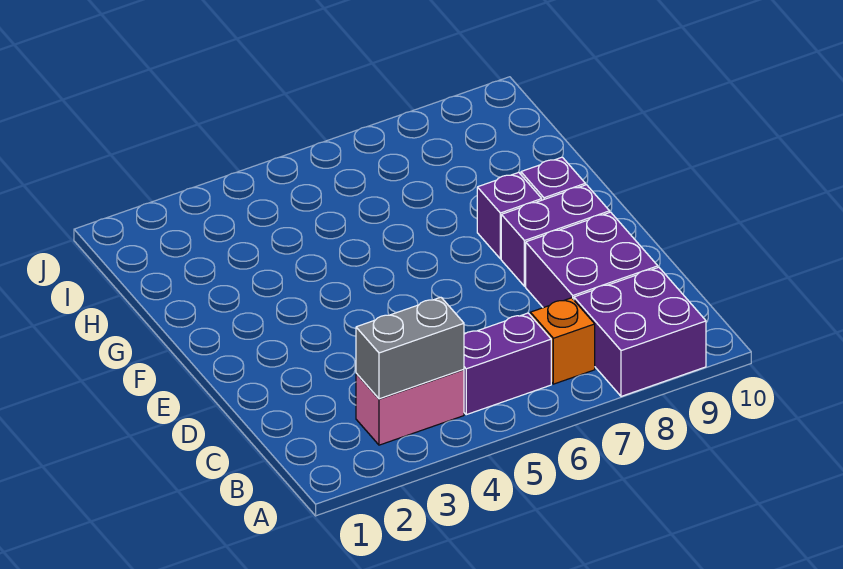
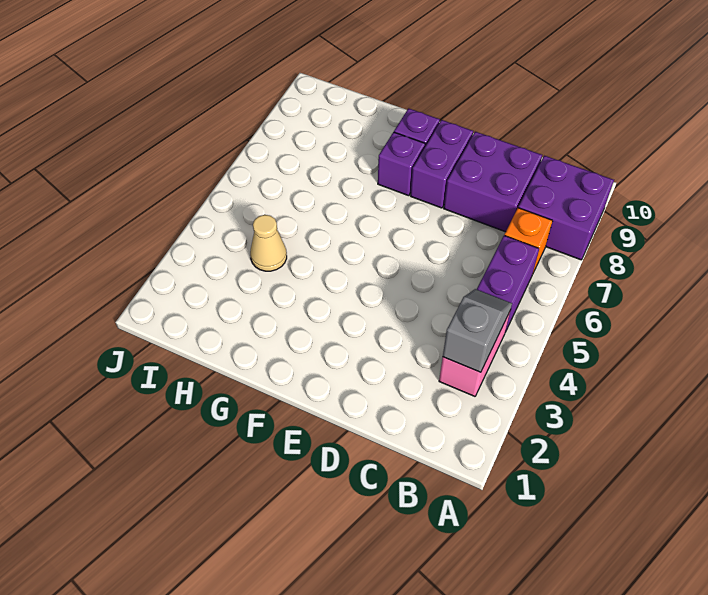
grey brick B3:B4 level 2 -> grey slope B3:B4 level 2 top 3
none -> tan cone H4 level 1

